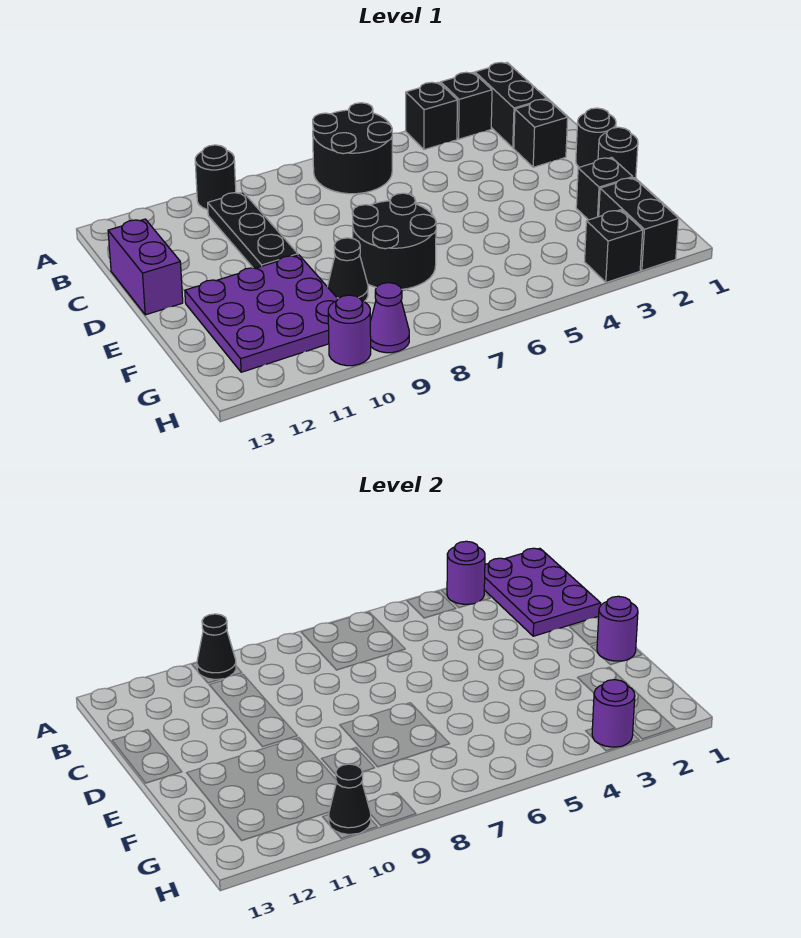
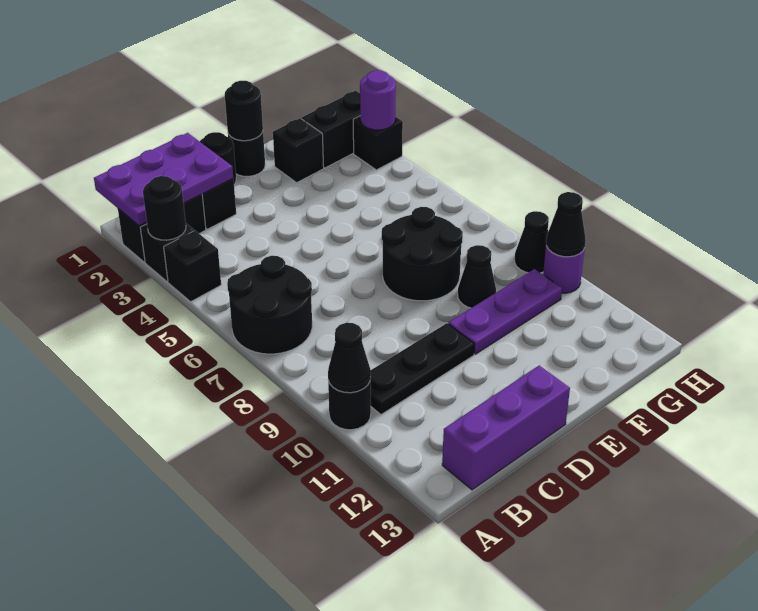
purple round brick A3 level 2 -> black round brick A3 level 2
purple brick C13:D13 level 1 -> purple brick B13:D13 level 1
purple round brick E1 level 2 -> black round brick E1 level 2
purple plate E10:G12 level 1 -> purple plate E10:G10 level 1
purple cone H9 level 1 -> black cone H9 level 1

